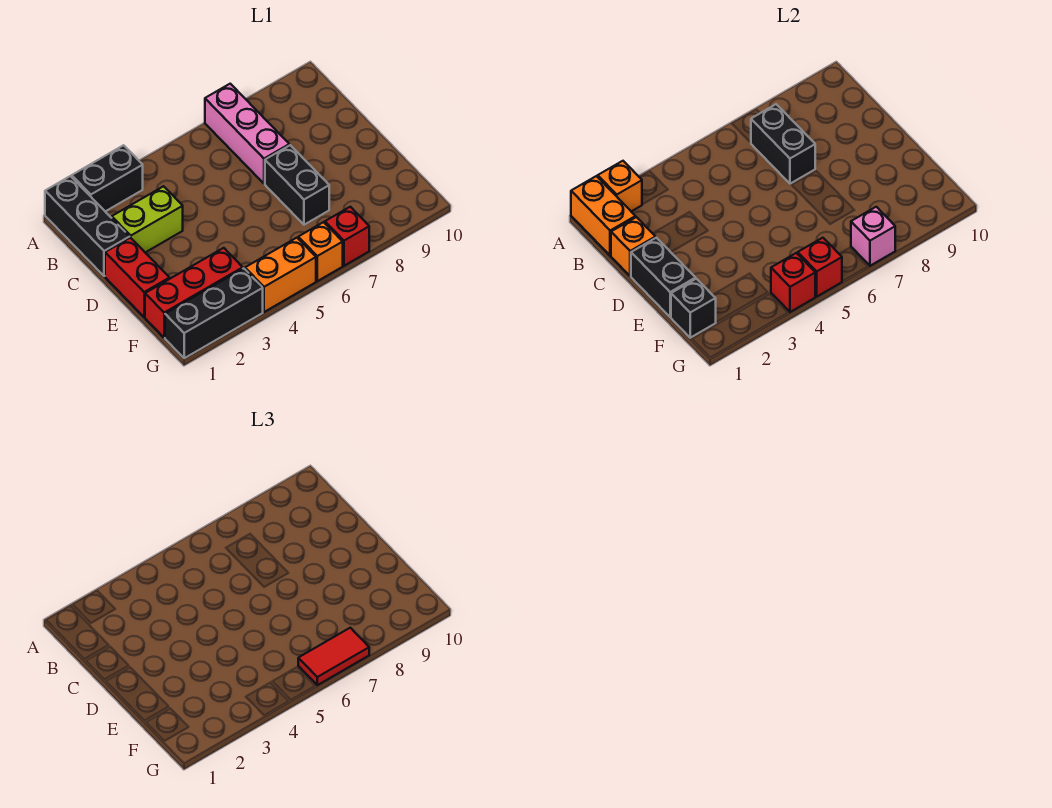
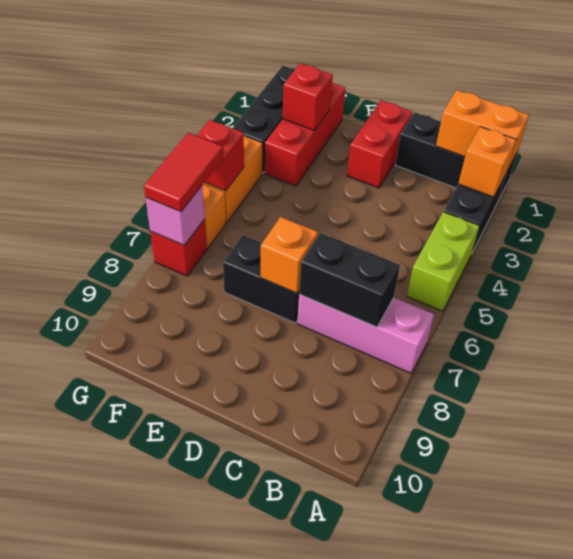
orange brick C1 level 2 -> orange brick D7 level 2
lime brick C2:C3 level 1 -> lime brick A4:A5 level 1
red brick D1:E1 level 1 -> red brick D1:D2 level 1
black brick D1:E1 level 2 -> none
black brick F1 level 2 -> none
red brick G4 level 2 -> red brick F2 level 2

